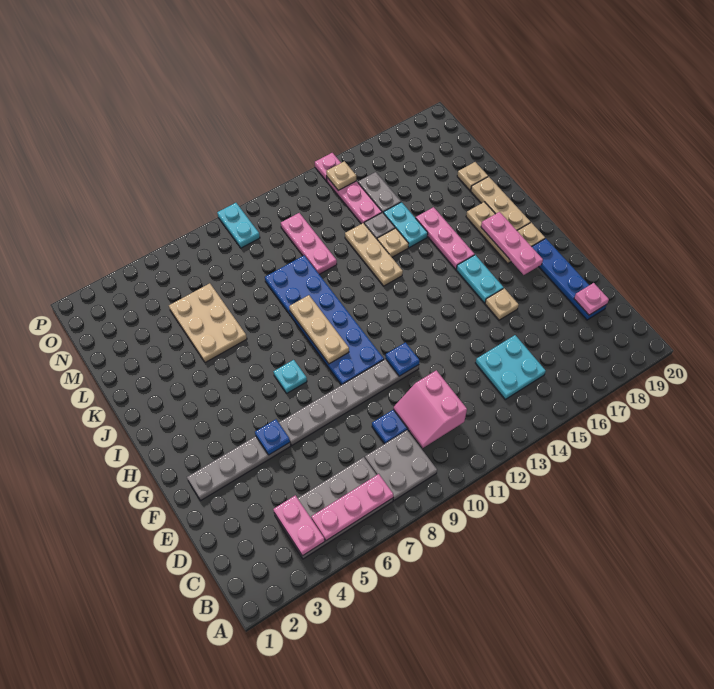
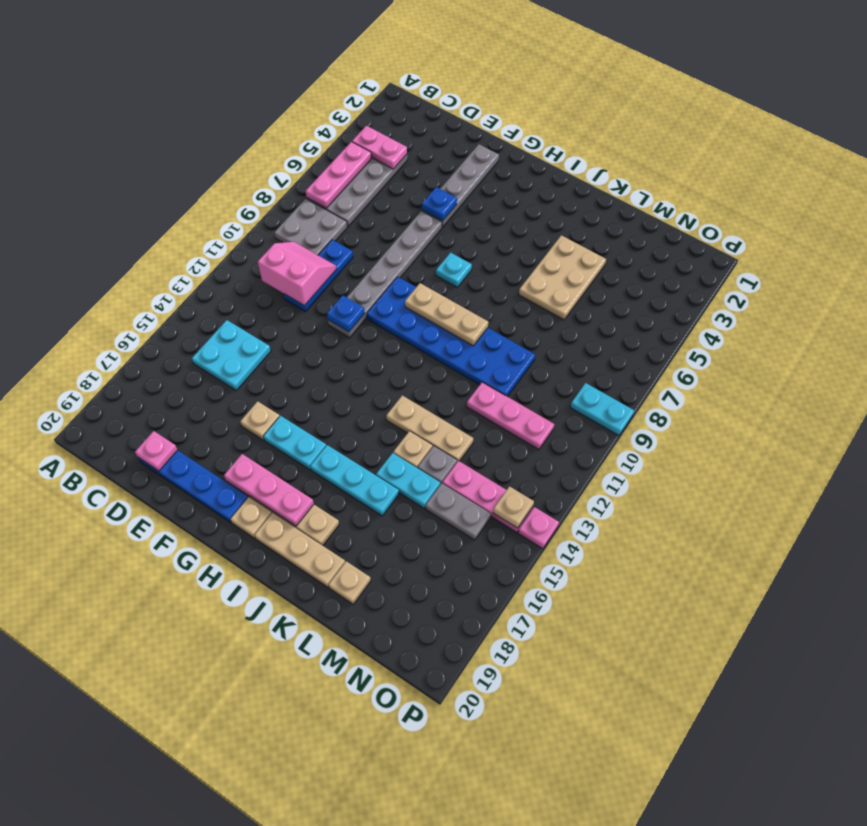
pink plate I16:K16 level 1 -> cyan plate I16:K16 level 1
tan plate K5:M6 level 1 -> tan plate K4:L6 level 1

